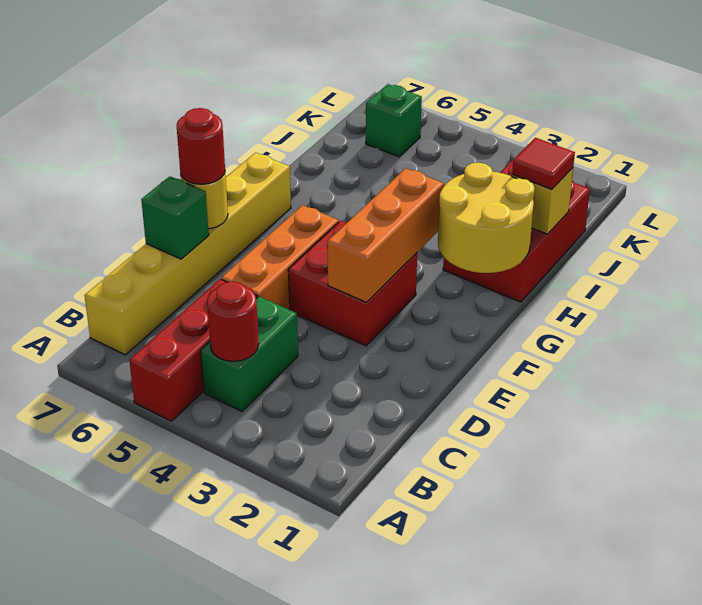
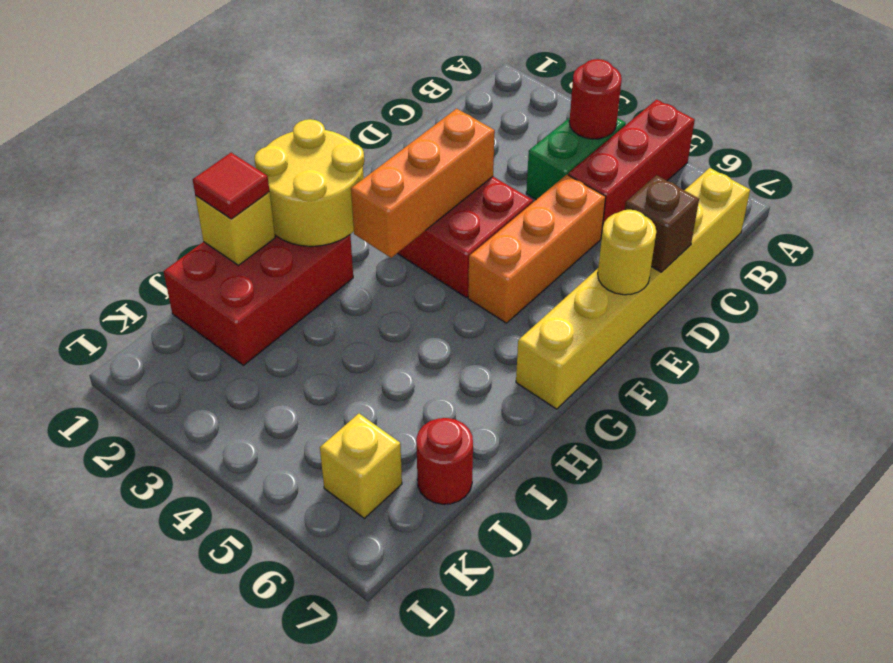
green brick D7 level 2 -> brown brick D7 level 2
red round brick E7 level 3 -> red round brick J7 level 1
green brick K6 level 1 -> yellow brick K6 level 1

